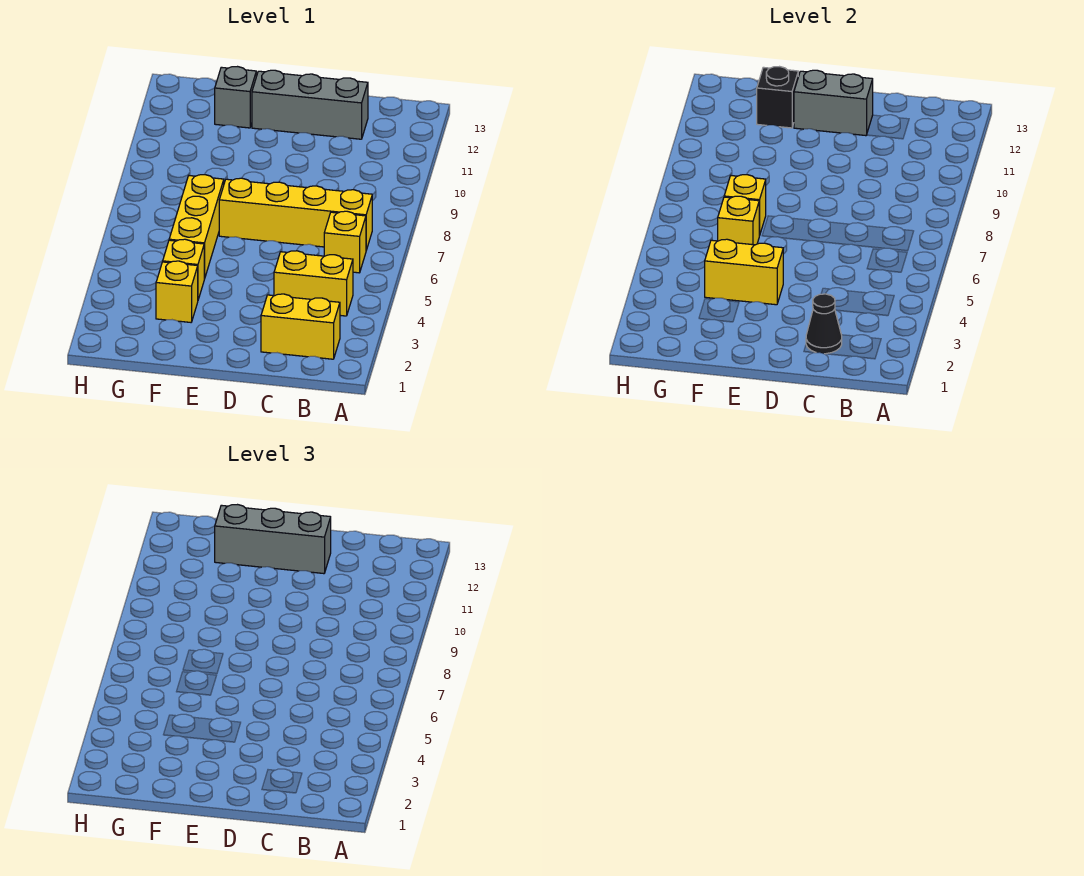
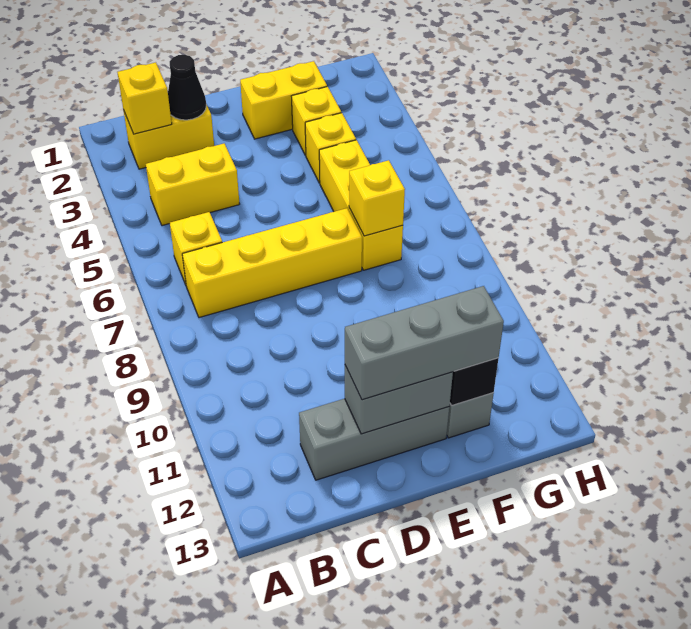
yellow brick E4:F4 level 2 -> yellow brick E2:F2 level 1
yellow brick F6 level 2 -> yellow brick B2 level 2

